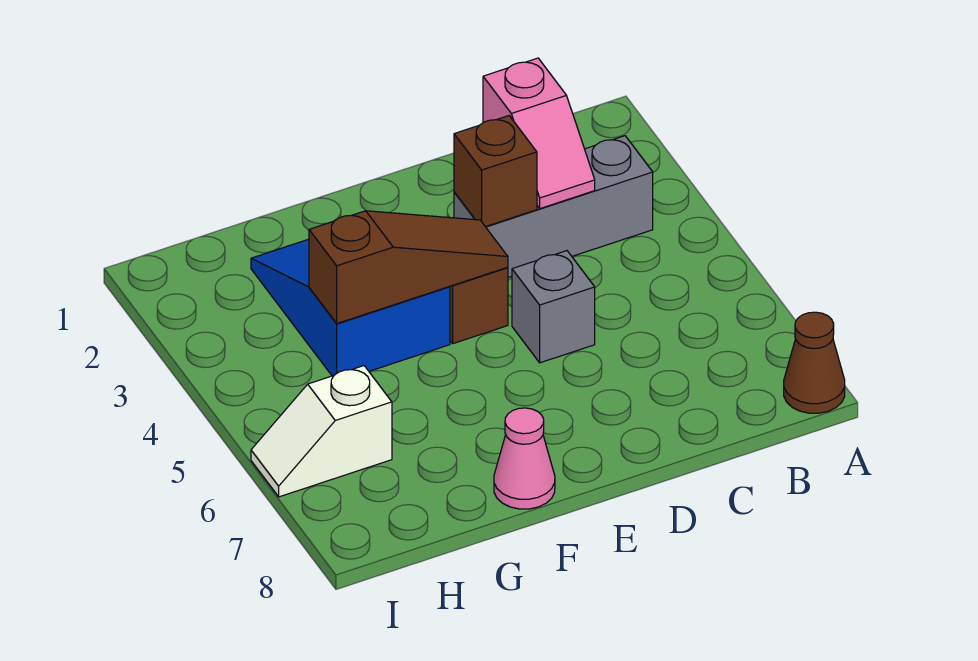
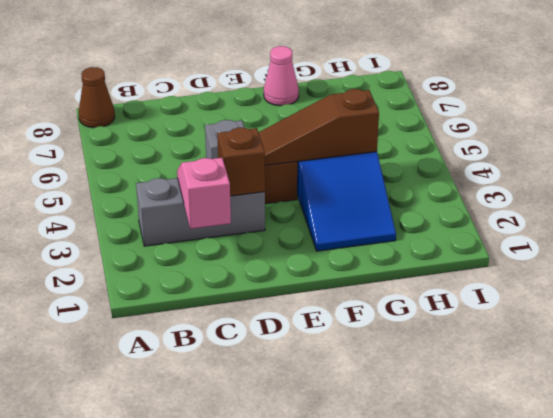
white slope H6:I6 level 1 top H -> none

